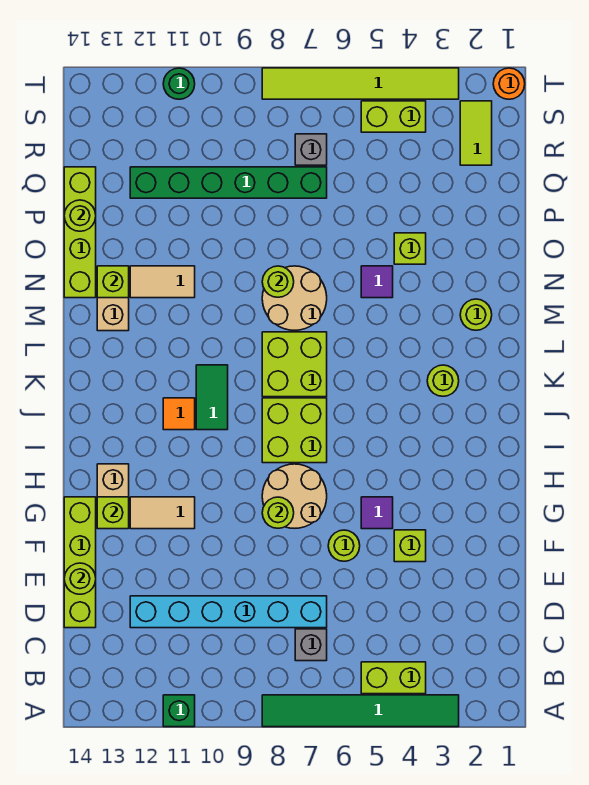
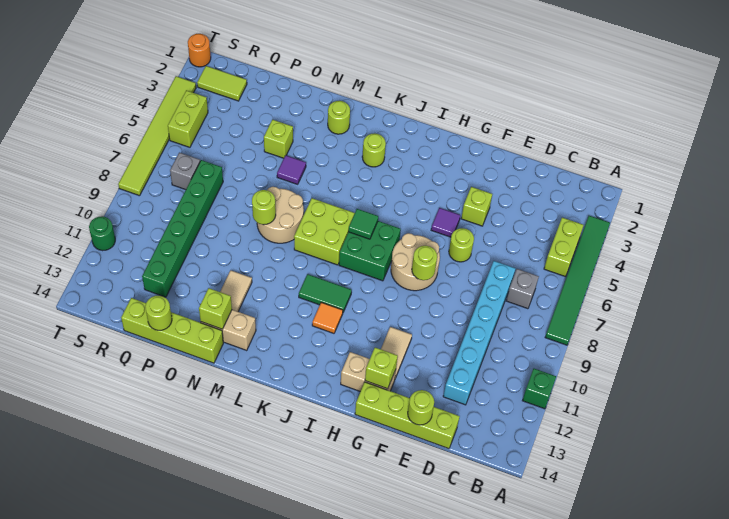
lime brick I7:J8 level 1 -> green brick I7:J8 level 1
none -> green tile J7 level 2

